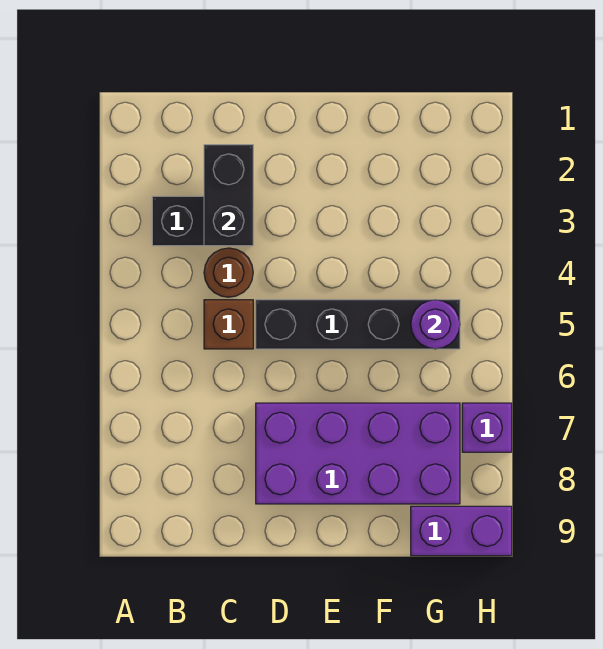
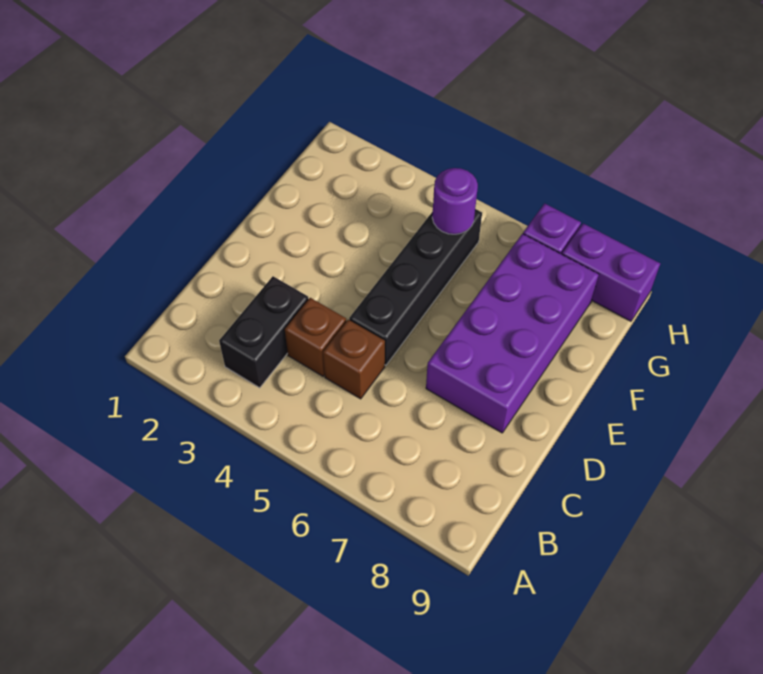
black brick C2:C3 level 2 -> none
brown round brick C4 level 1 -> brown brick C4 level 1
purple brick G9:H9 level 1 -> purple brick H8:H9 level 1

